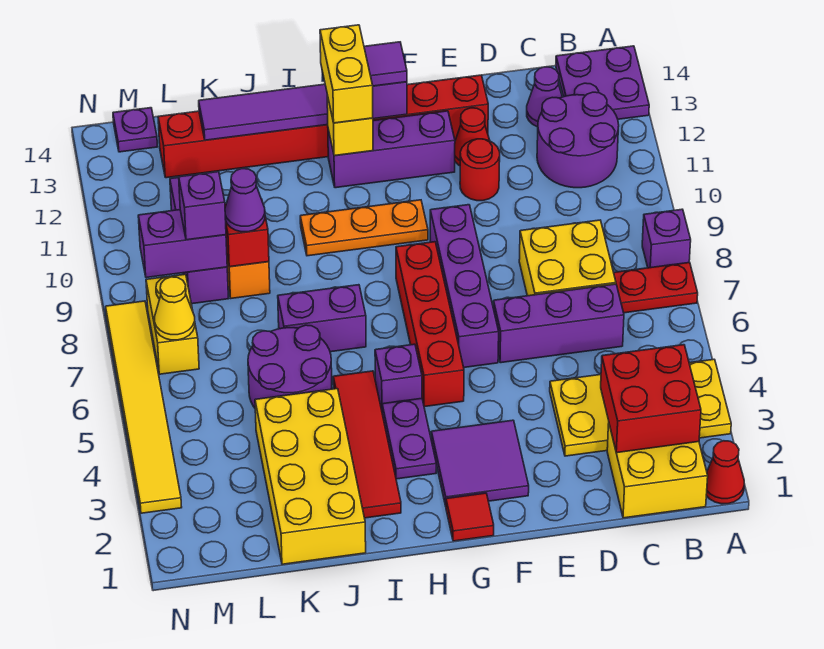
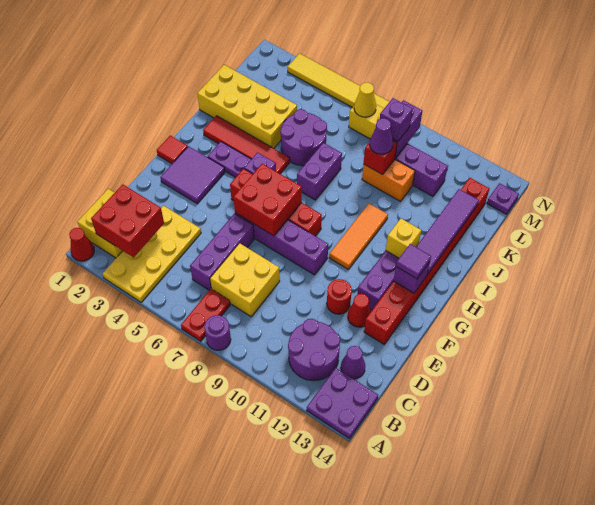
purple brick A8 level 1 -> purple round brick A8 level 1
none -> red brick F6:G7 level 2
orange plate G10:I10 level 1 -> orange tile G10:I10 level 1
yellow brick H12:H13 level 3 -> none

